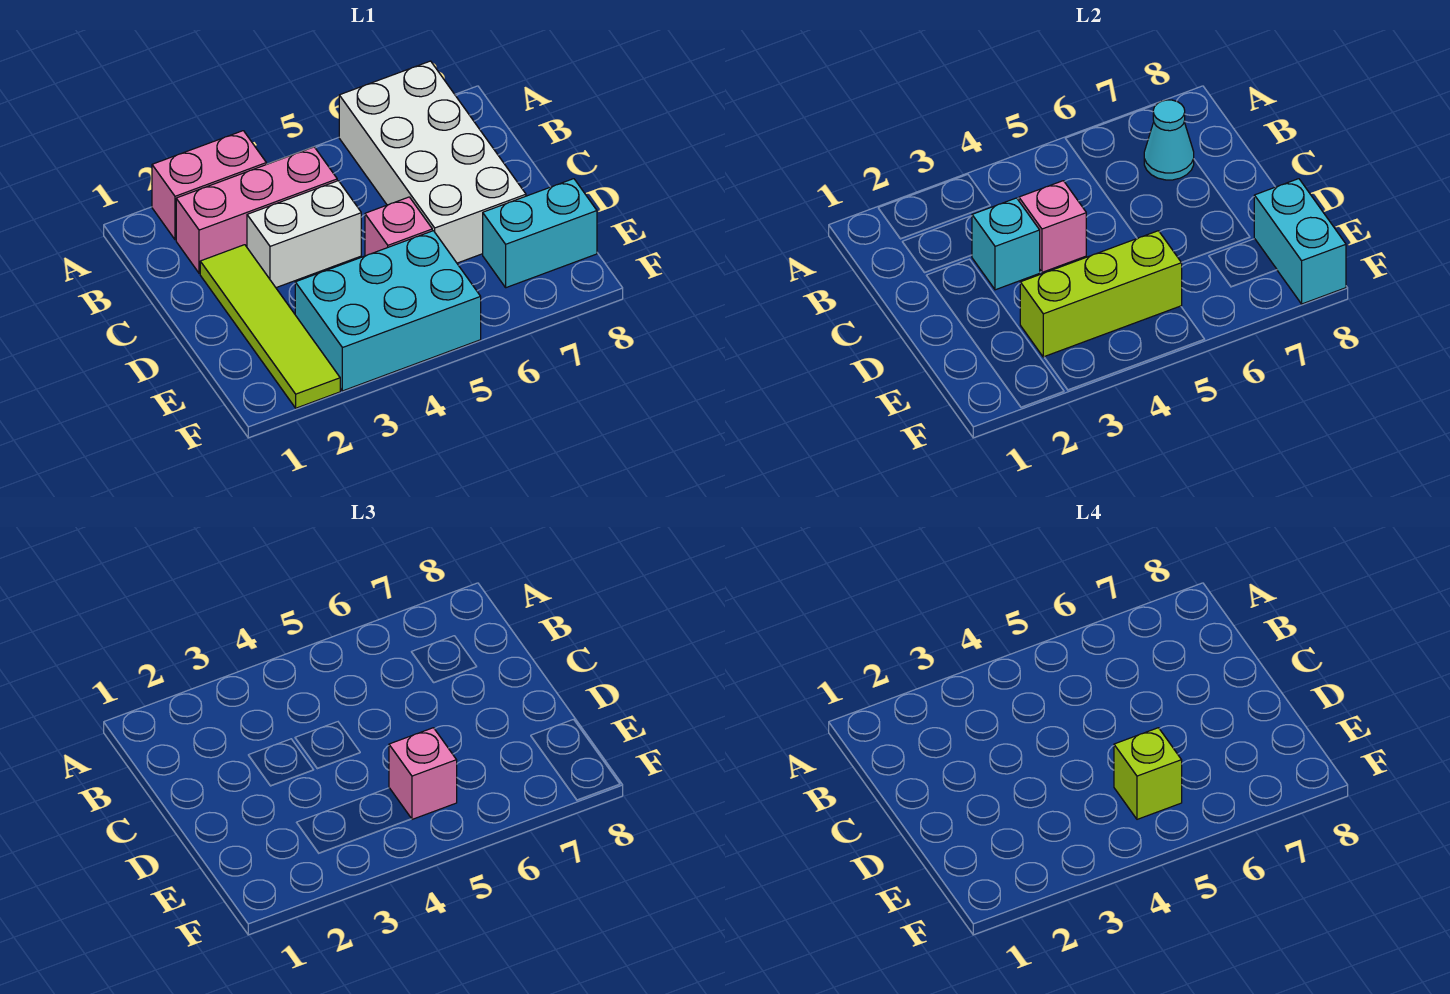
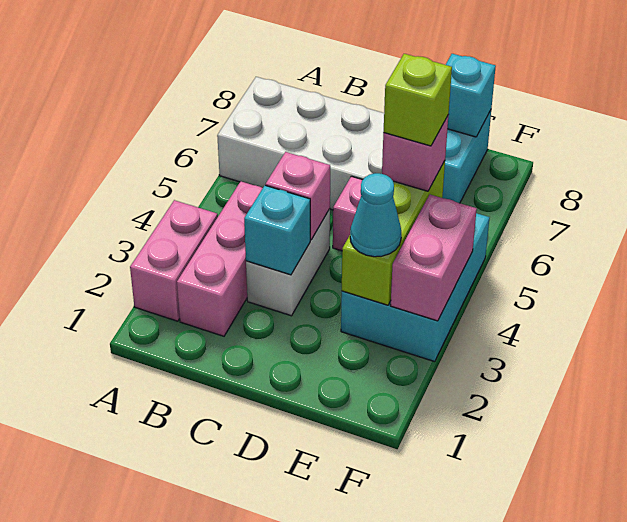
cyan cone B7 level 2 -> cyan cone E3 level 3
lime tile C2:F2 level 1 -> none
cyan brick E8:F8 level 2 -> cyan brick E8 level 2
none -> pink brick F3:F4 level 2

